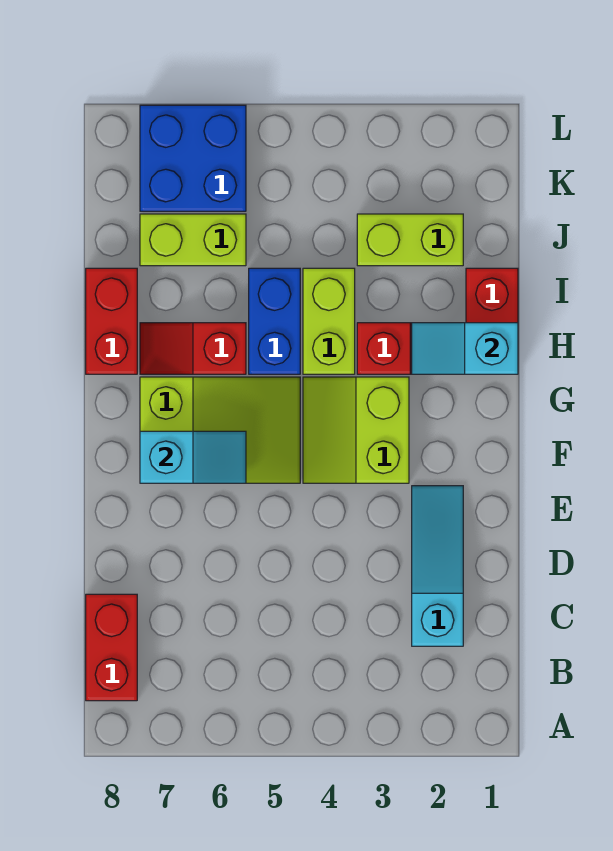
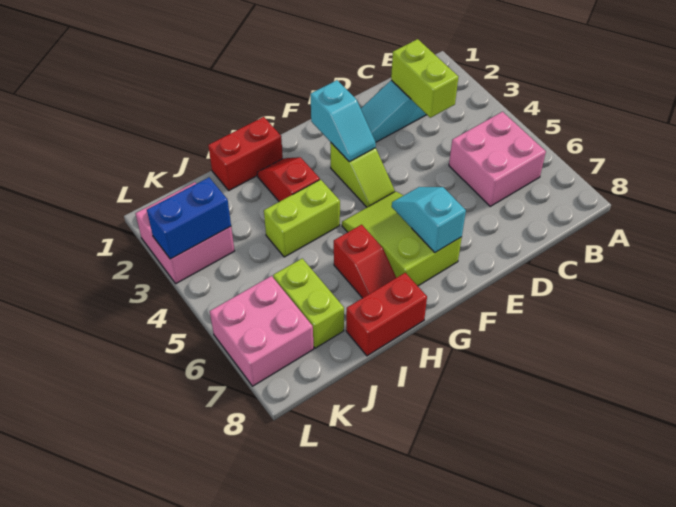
none -> pink brick B5:C6 level 1
red brick B8:C8 level 1 -> none
lime slope F3:G4 level 1 top 3 -> lime slope F3:F4 level 1 top 3
cyan slope H1:H2 level 2 top 1 -> cyan slope F2:F3 level 2 top 2
blue brick H5:I5 level 1 -> blue brick K3:L3 level 2
lime brick J2:J3 level 1 -> lime brick C2:C3 level 2
none -> pink brick K2:L3 level 1
blue brick K6:L7 level 1 -> pink brick K6:L7 level 1

